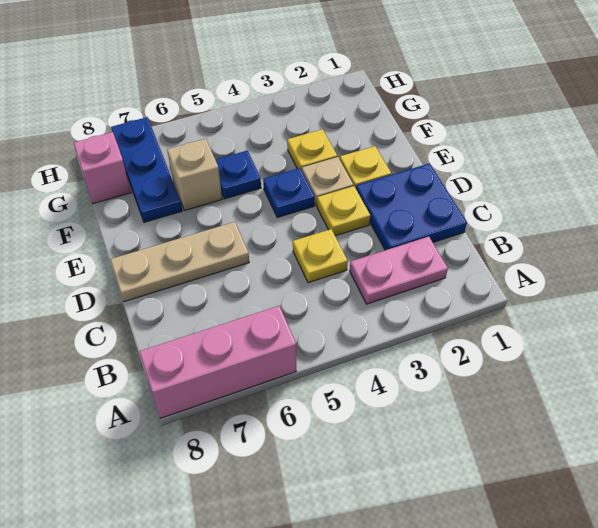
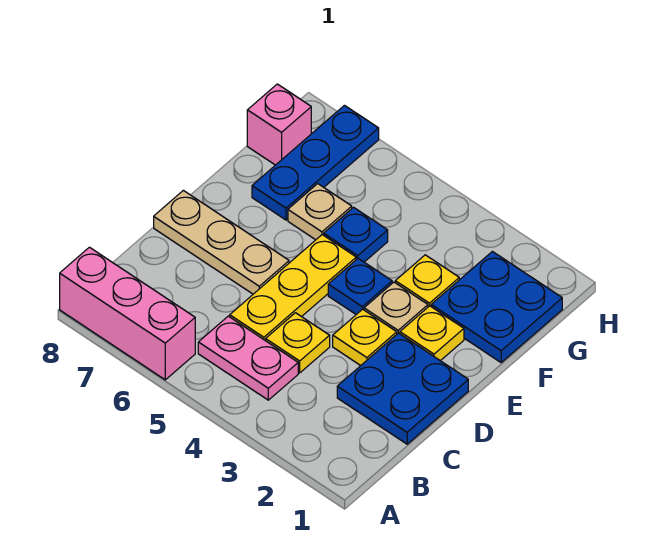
pink plate B2:B3 level 1 -> pink plate B4:B5 level 1
none -> yellow plate C5:E5 level 1
none -> blue plate F1:G2 level 1
tan brick F6 level 1 -> tan plate F6 level 1

